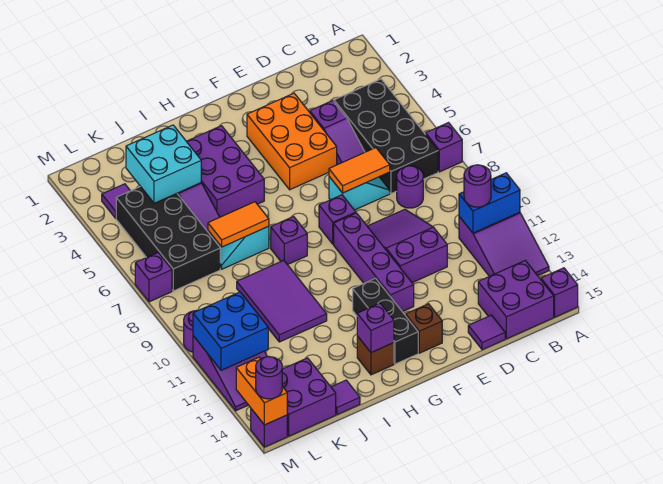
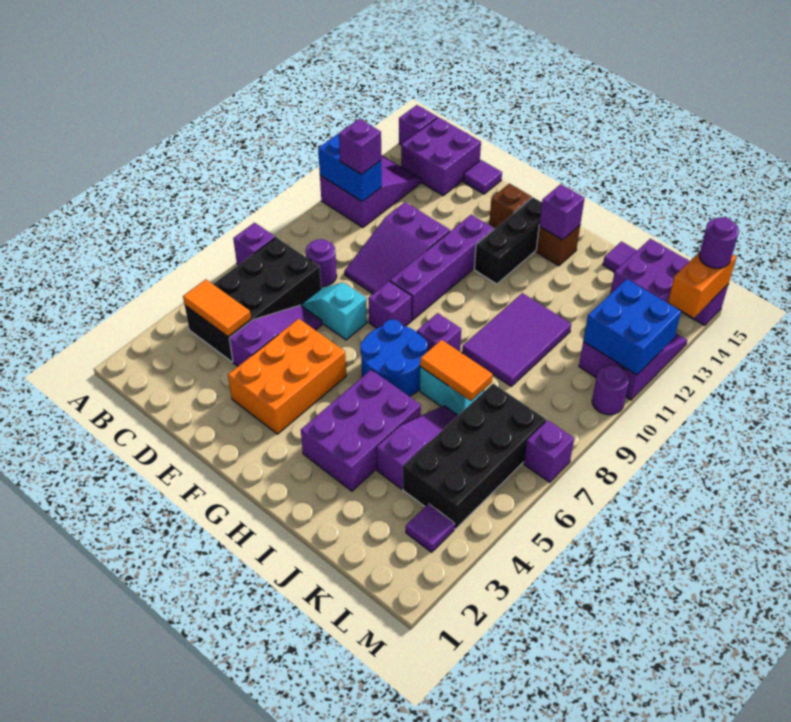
purple round brick B11 level 3 -> purple brick B11 level 3
orange tile D7:E7 level 2 -> orange tile B4:C4 level 2
none -> blue round brick G6:H7 level 1
cyan brick J3:K4 level 2 -> none

